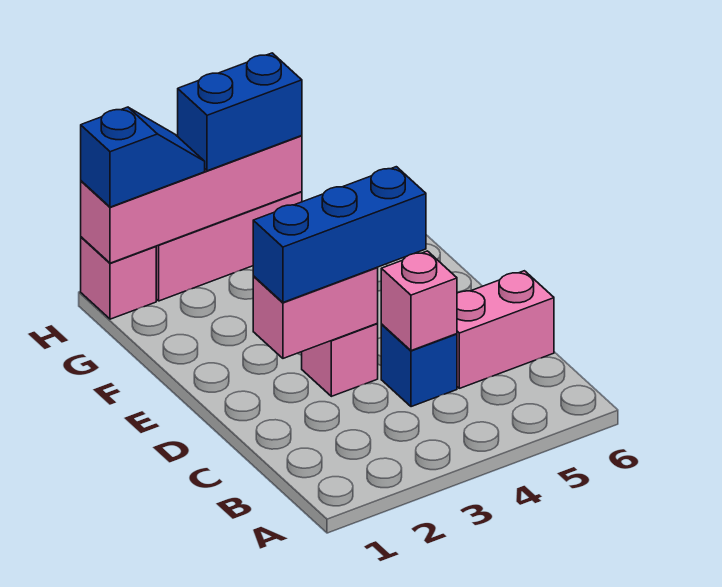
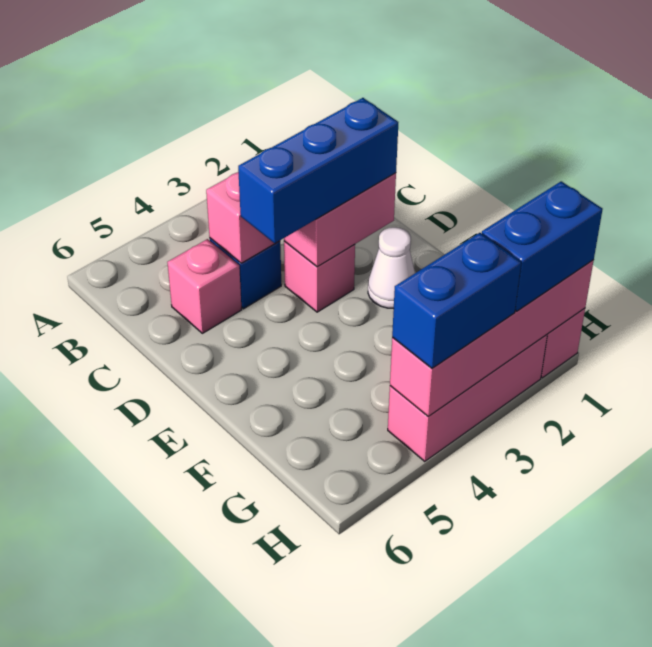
pink brick C5:C6 level 1 -> pink brick C5 level 1
none -> white cone E2 level 1
blue slope H1:H2 level 3 top 1 -> blue brick H1:H2 level 3

